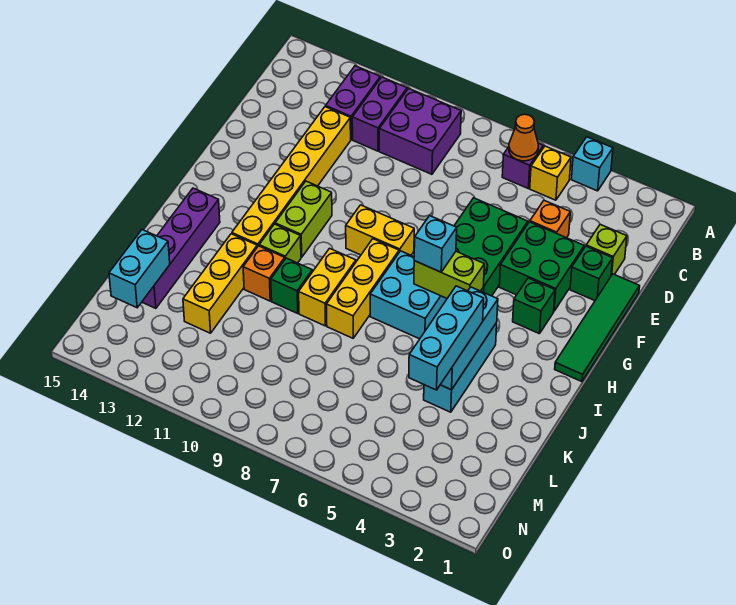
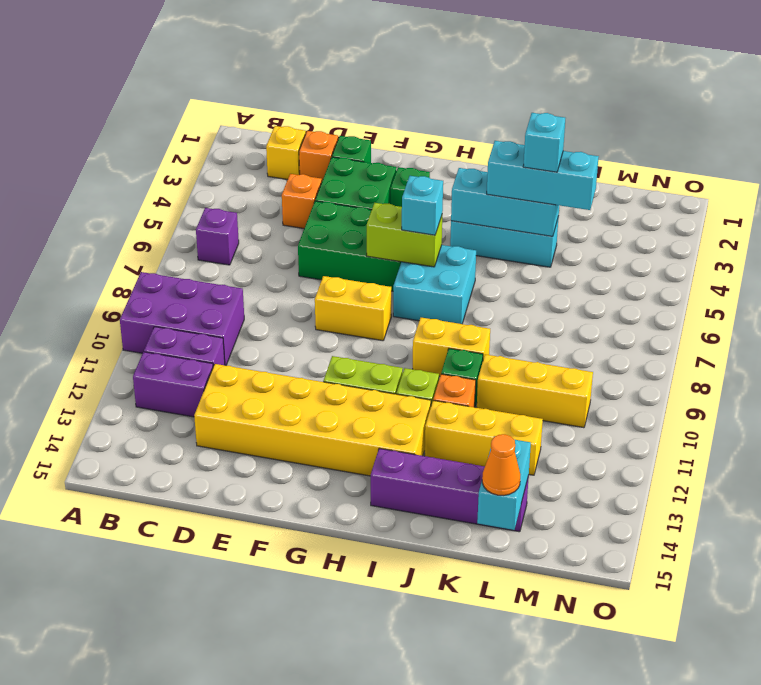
cyan brick A4 level 1 -> cyan brick K4 level 4
yellow brick B5 level 1 -> yellow brick C2 level 1
orange cone B6 level 2 -> orange cone L15 level 3
purple brick B9:C10 level 1 -> purple brick A9:C10 level 1
lime brick D2 level 1 -> orange brick D2 level 1
yellow brick D12:I12 level 1 -> yellow brick D12:I13 level 1
green tile E1:H1 level 1 -> none
yellow brick G8:G9 level 1 -> yellow brick F8:G8 level 1
lime brick H5:H6 level 2 -> lime brick G6:H6 level 2
yellow brick H8:J8 level 1 -> yellow brick K10:M10 level 1
cyan brick L14:M14 level 2 -> cyan brick L14:L15 level 2

